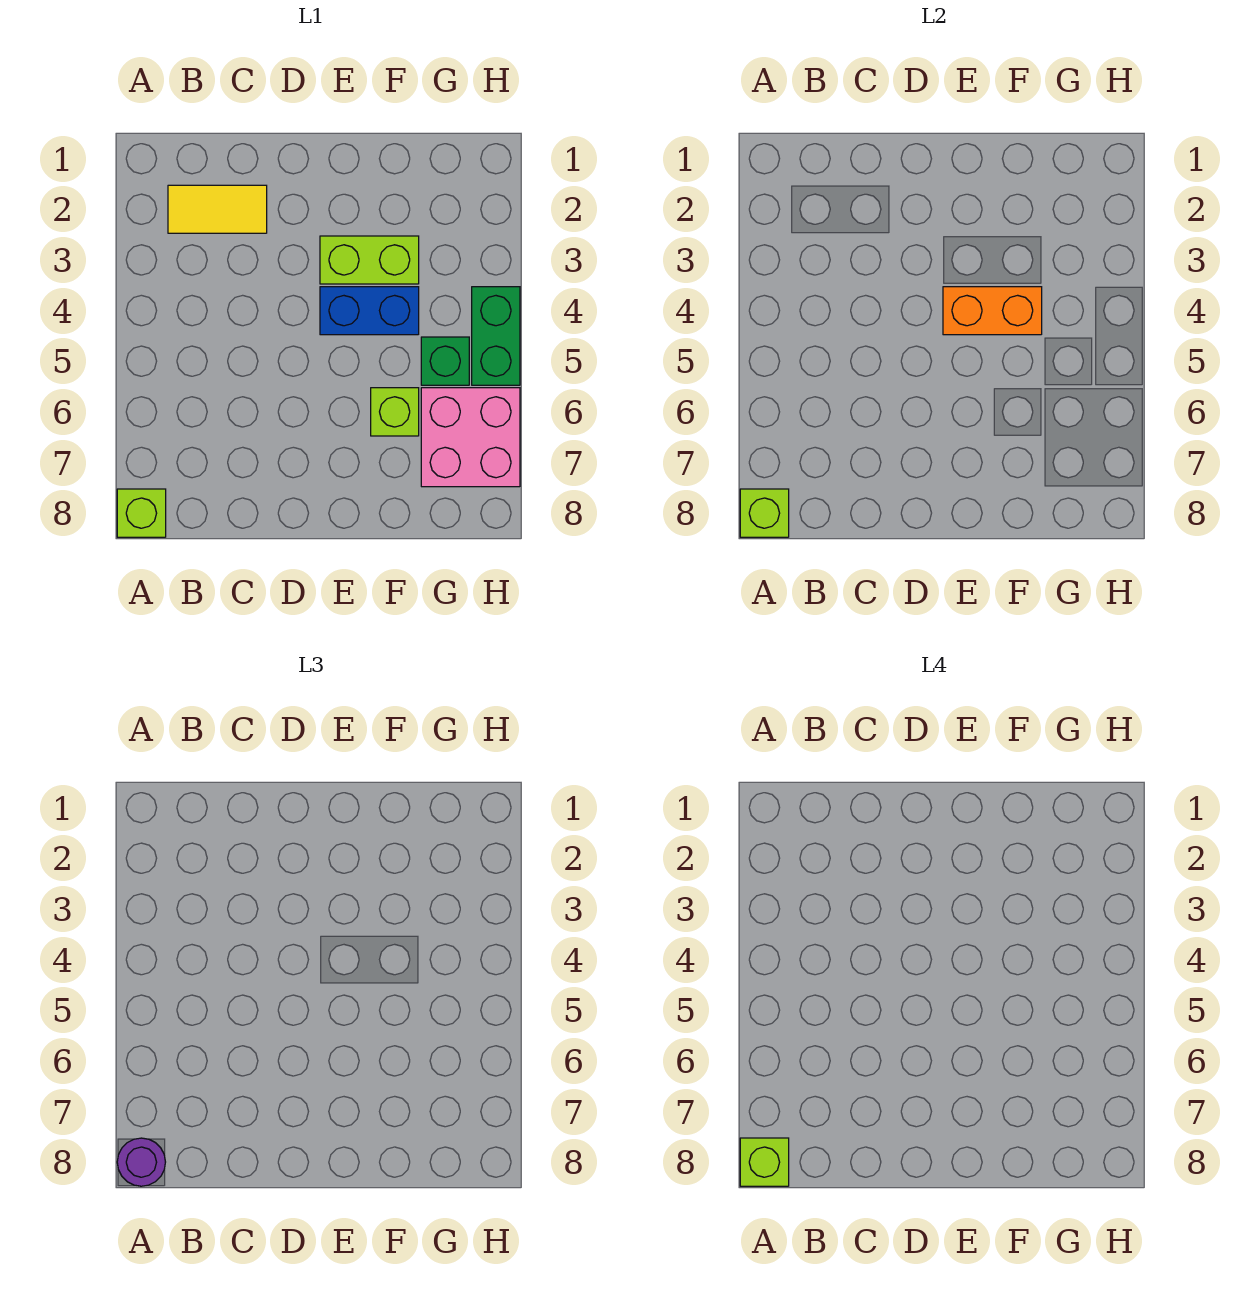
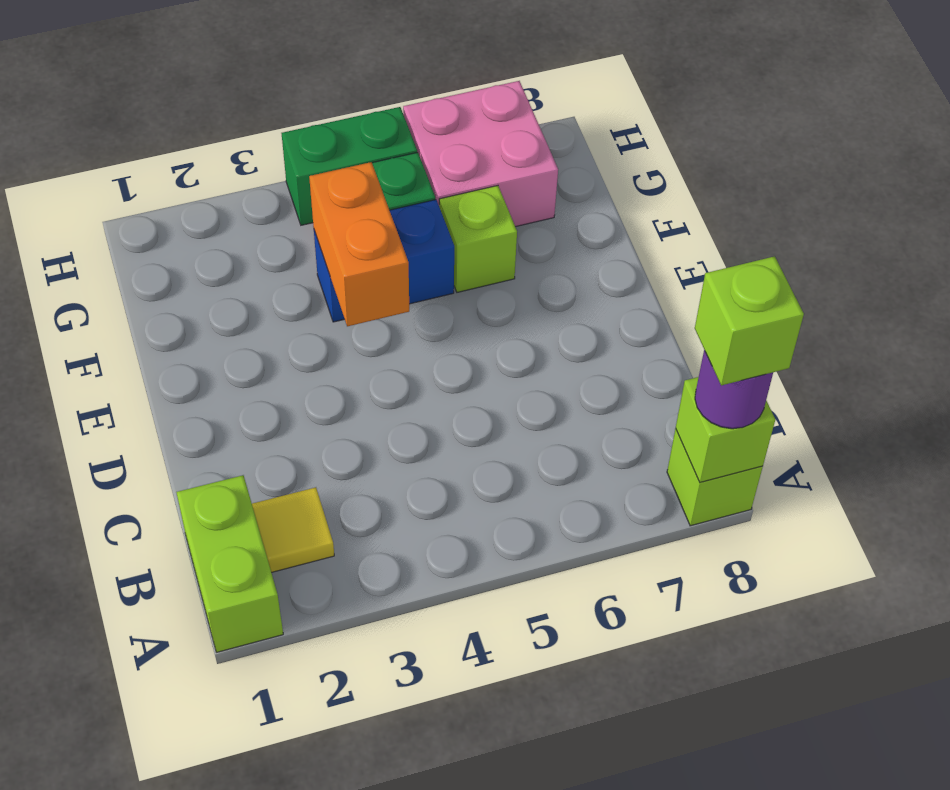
yellow tile B2:C2 level 1 -> yellow tile B2 level 1
lime brick E3:F3 level 1 -> lime brick A1:B1 level 1
blue brick E4:F4 level 1 -> blue brick F4:F5 level 1

